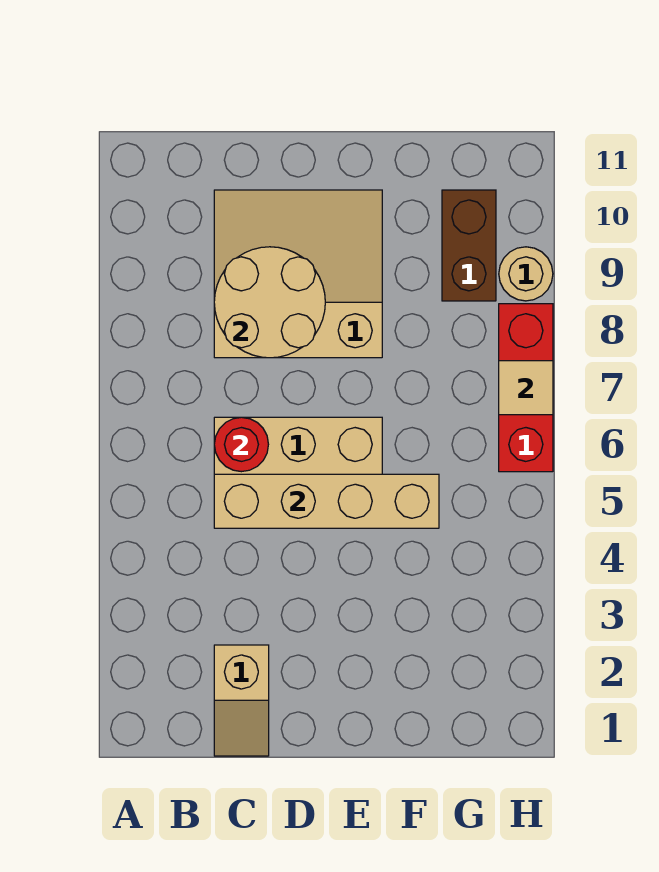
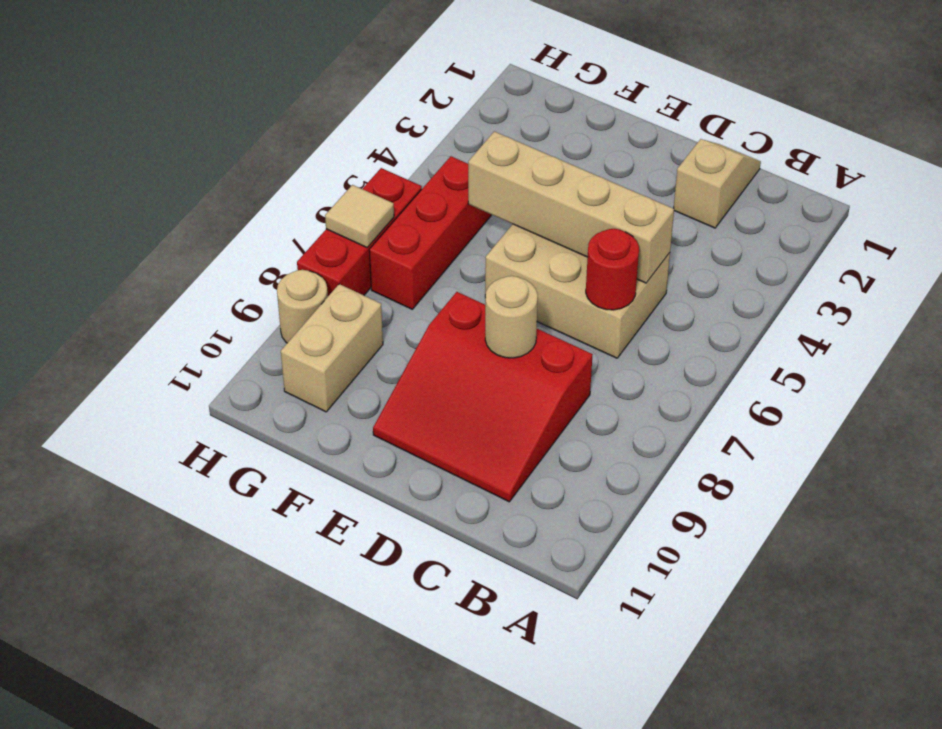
tan slope C8:E10 level 1 top 8 -> red slope C8:E10 level 1 top 8
tan round brick C8:D9 level 2 -> tan round brick D8 level 2
none -> red brick G5:G7 level 1
brown brick G9:G10 level 1 -> tan brick G9:G10 level 1

